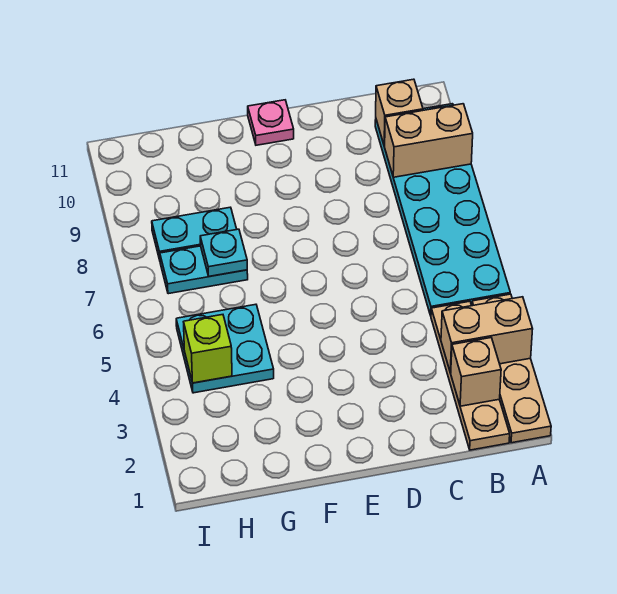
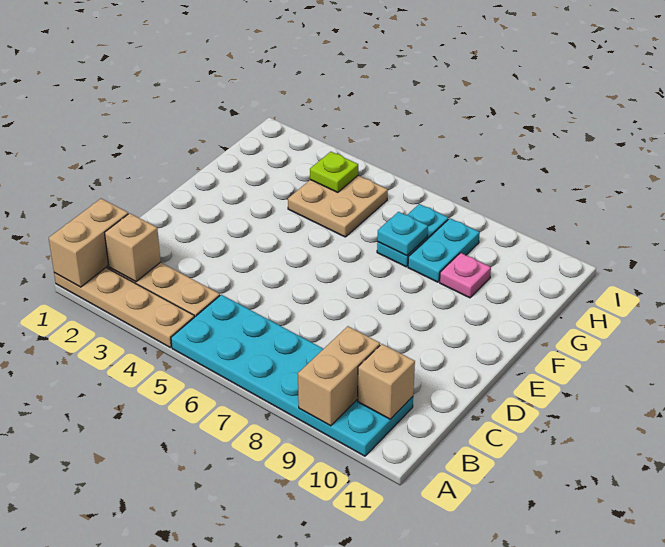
tan brick A3:B3 level 2 -> tan brick A1:B1 level 2
pink plate E11 level 1 -> pink plate G9 level 1
cyan plate G4:H5 level 1 -> tan plate G4:H5 level 1
lime brick H4 level 2 -> lime plate H4 level 2

